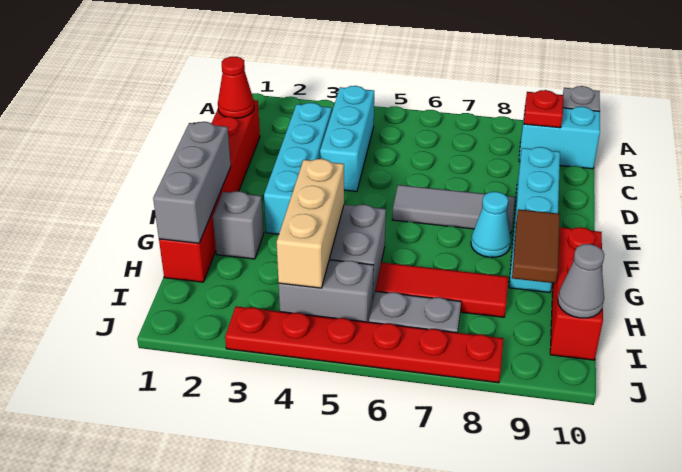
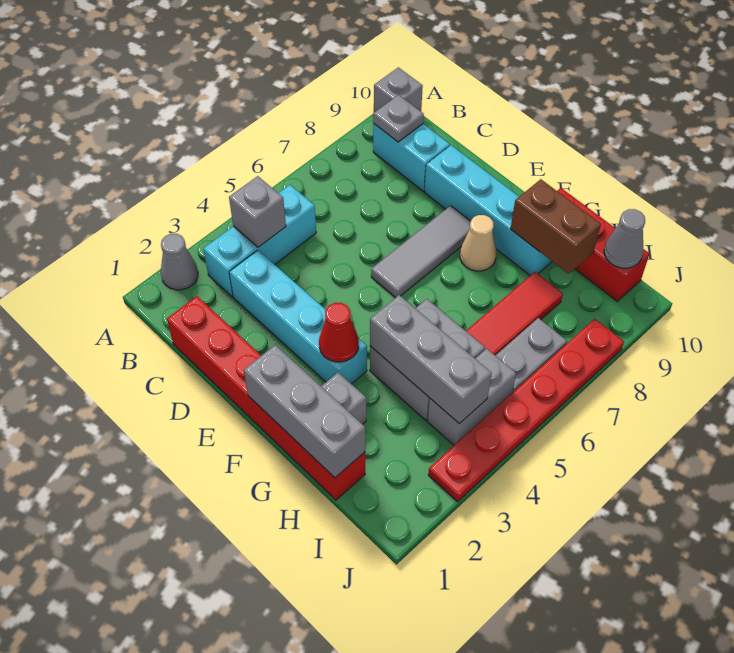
none -> grey cone A2 level 1
cyan brick B4:D4 level 1 -> cyan brick B3:B5 level 1
none -> grey brick B4 level 2
cyan brick B9:B10 level 1 -> cyan brick B9:C9 level 1
red plate B9 level 2 -> grey plate B9 level 2
red cone C1 level 2 -> red cone F3 level 2
cyan cone F8 level 1 -> tan cone F8 level 1
tan brick G4:I4 level 2 -> grey brick G4:I4 level 2
brown tile G9:H9 level 2 -> brown brick G9:H9 level 2

